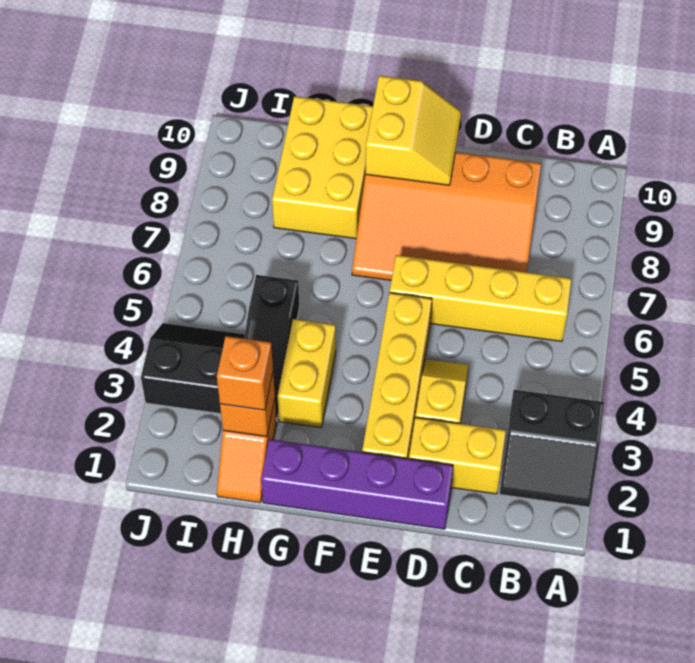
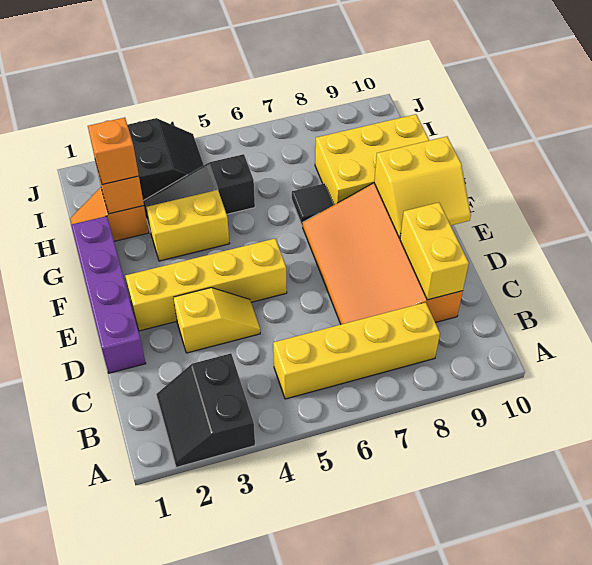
yellow brick B6:E6 level 1 -> yellow brick B5:B8 level 1
yellow brick C2:D2 level 1 -> yellow brick C9:D9 level 2
none -> black tile G7 level 1

